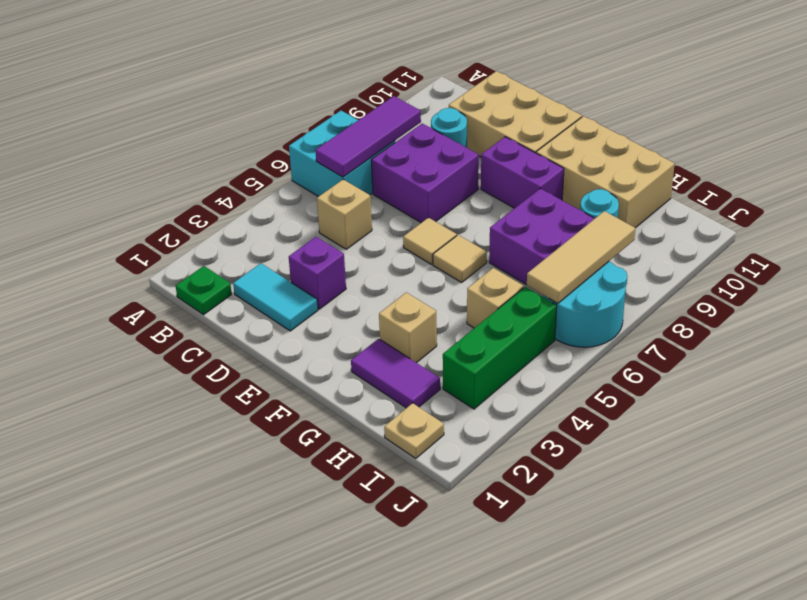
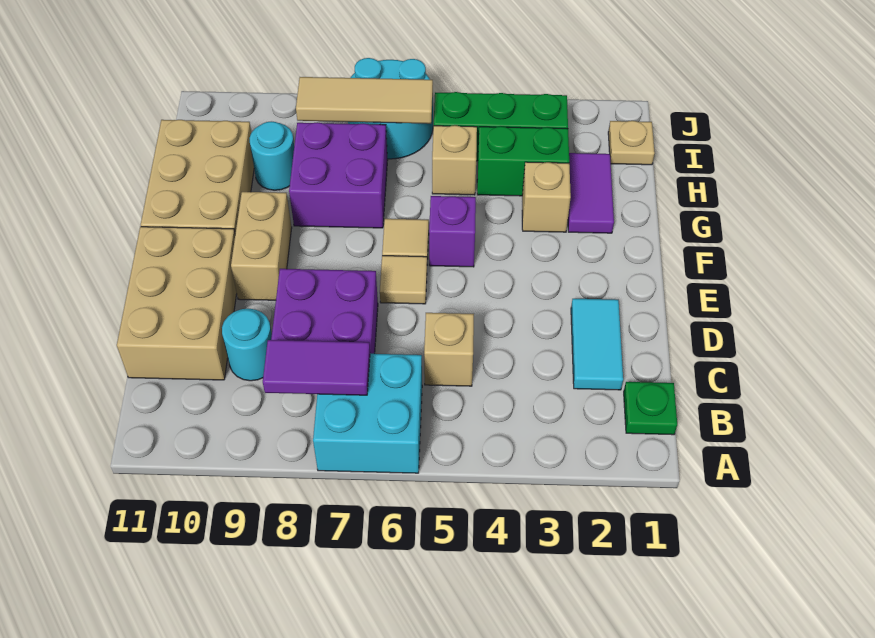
purple tile B6:B8 level 2 -> purple tile B7:B8 level 2
purple brick D3 level 1 -> purple brick F5 level 1
purple brick E9:F9 level 1 -> tan brick E9:F9 level 1
none -> green brick H3:H4 level 1

